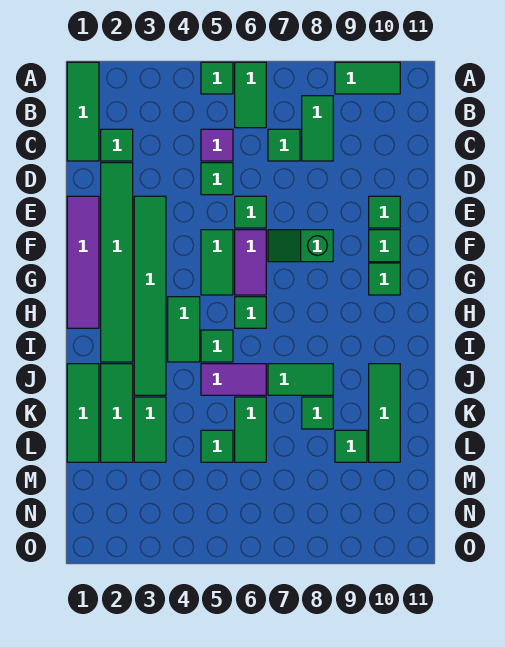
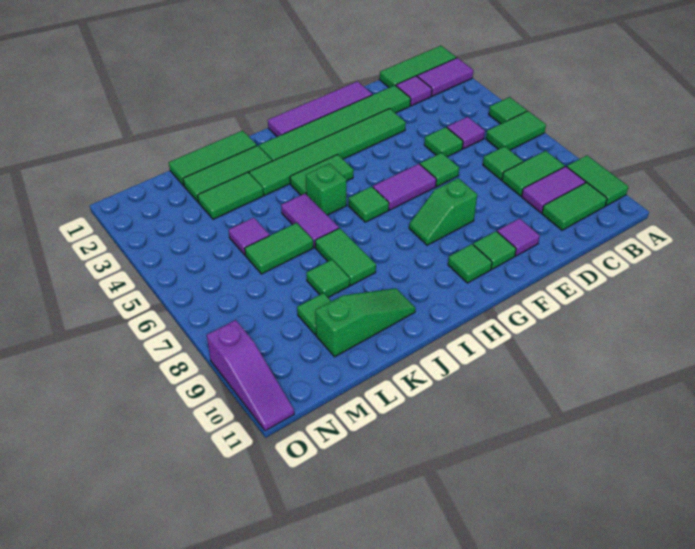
none -> purple tile A2:B2 level 1
none -> purple tile B9:C9 level 1
green tile C2 level 1 -> purple tile C2 level 1
green tile E10 level 1 -> purple tile E10 level 1
green tile F5:G5 level 1 -> green tile B10:C10 level 1
green slope F7:F8 level 1 top 8 -> green slope F8:G8 level 1 top F
green tile I5 level 1 -> green brick I5 level 1
green tile J10:L10 level 1 -> green slope J10:L10 level 1 top L
green tile L5 level 1 -> purple tile L5 level 1
none -> purple slope O9:O11 level 1 top 9

